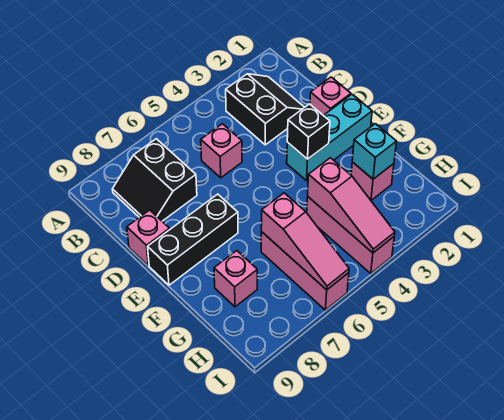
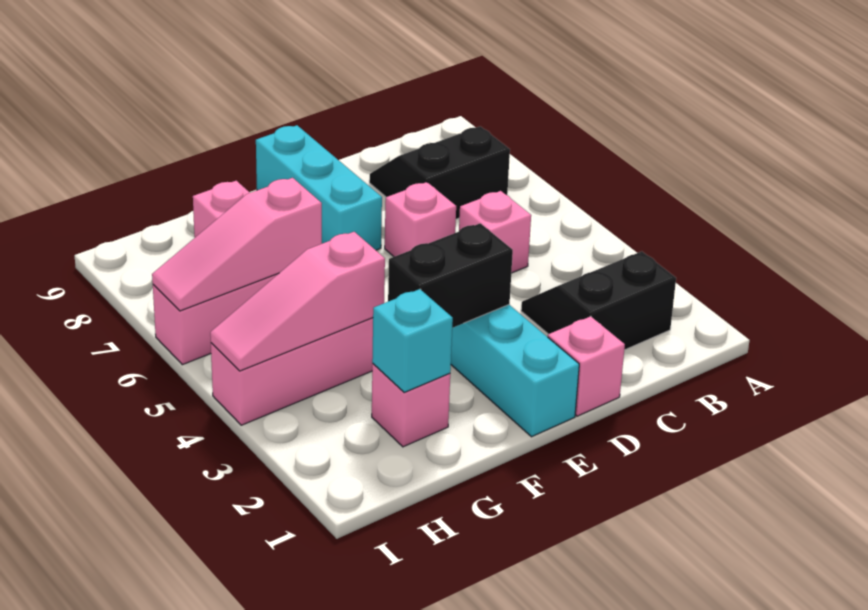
black slope B2:C3 level 1 top 3 -> black slope B2:C3 level 1 top 2
pink brick D9 level 1 -> pink brick D6 level 1
black brick E3 level 2 -> black brick E3:F3 level 2
black brick E7:E9 level 1 -> cyan brick E7:E9 level 1

